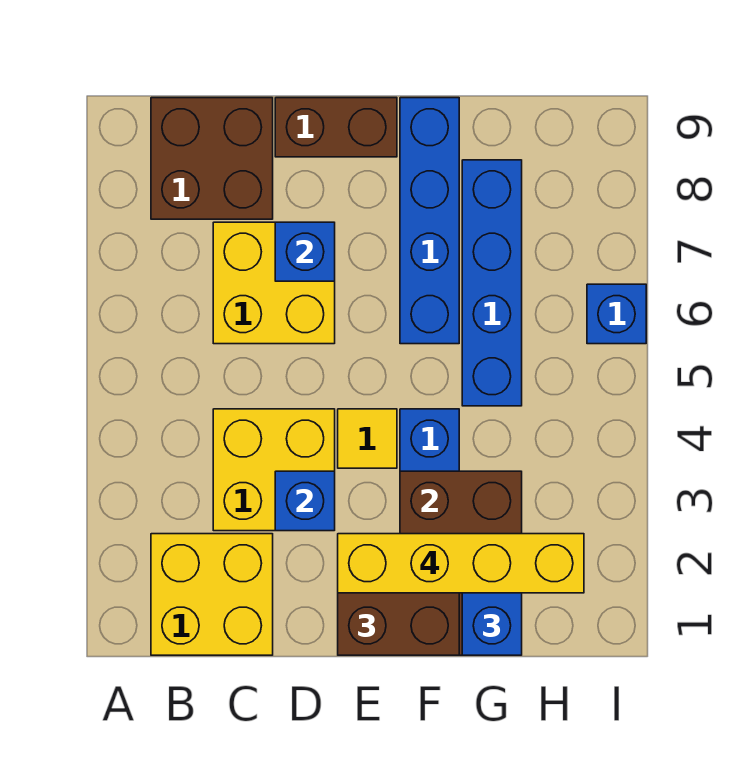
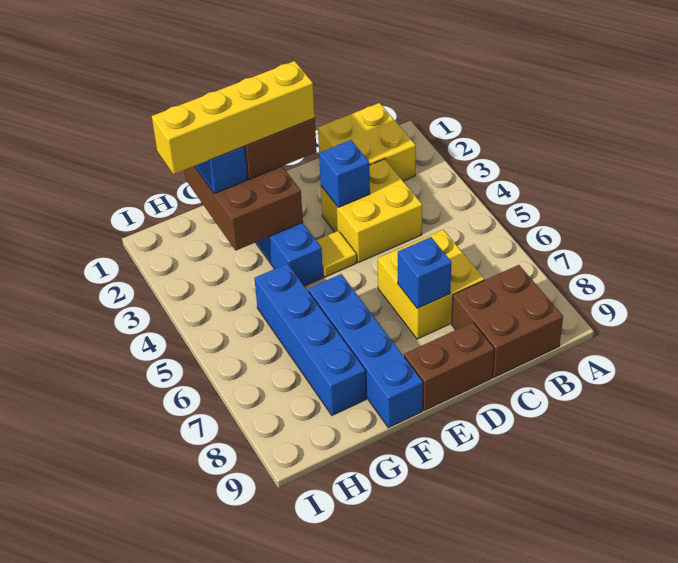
blue brick I6 level 1 -> none

